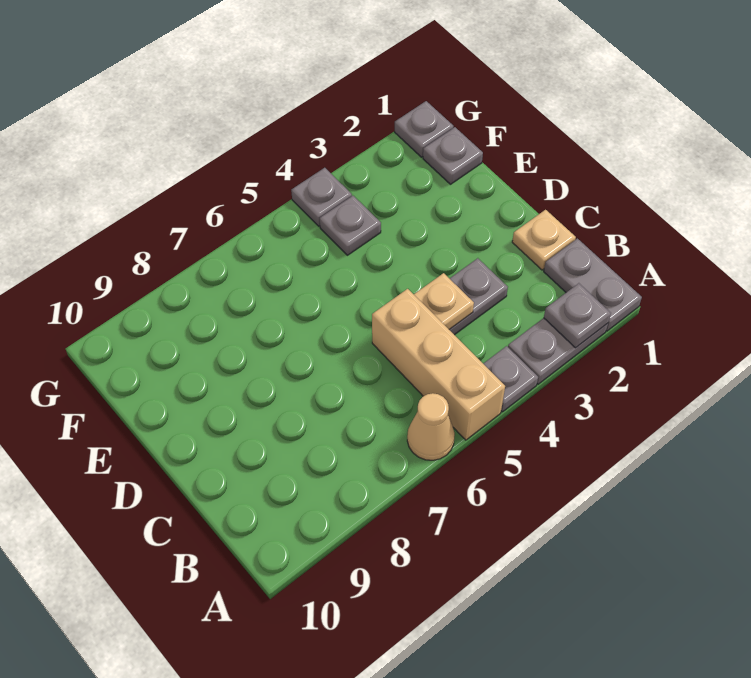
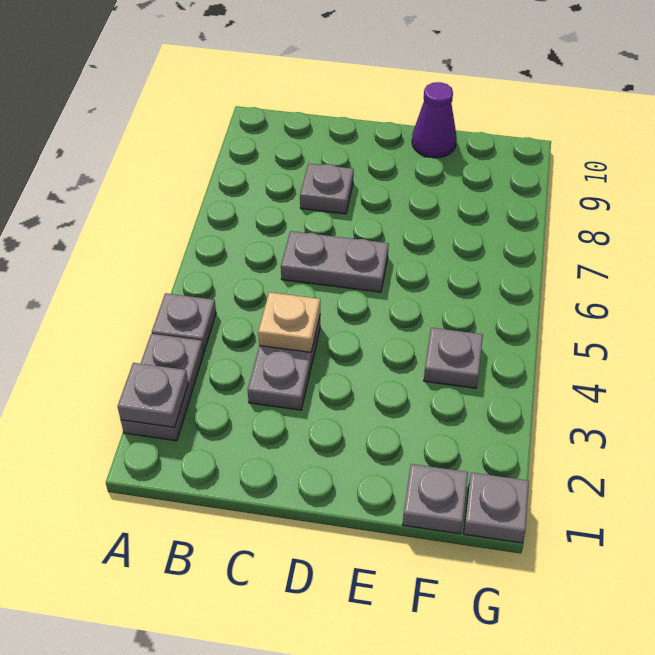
grey plate A1:B1 level 1 -> grey plate C6:D6 level 1
tan brick A5:C5 level 1 -> none
tan cone A6 level 1 -> none
tan plate C1 level 1 -> none
none -> purple cone E10 level 1
grey plate G4 level 1 -> grey plate C8 level 1

